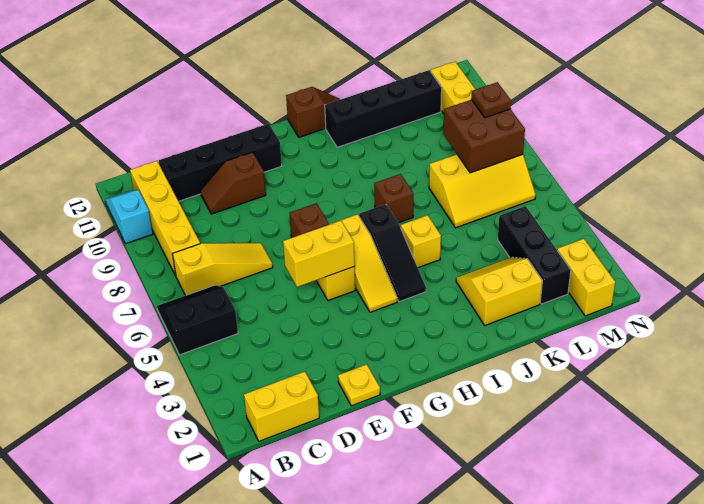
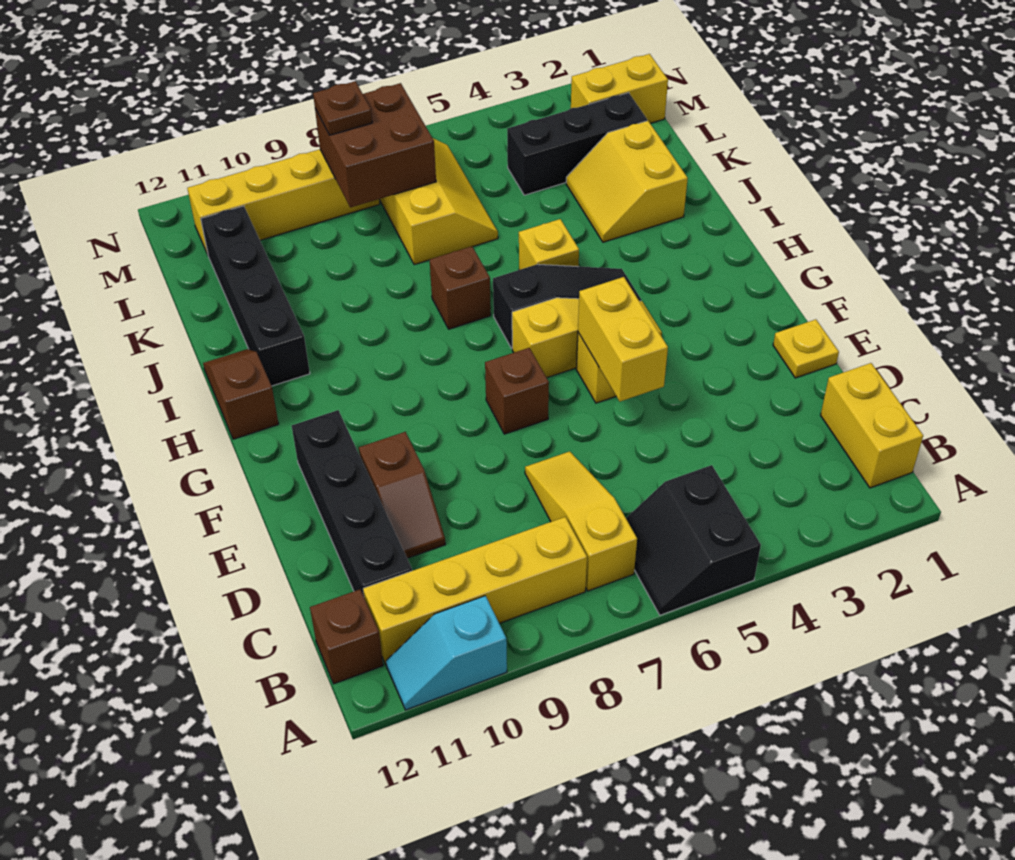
none -> brown brick B12 level 1

